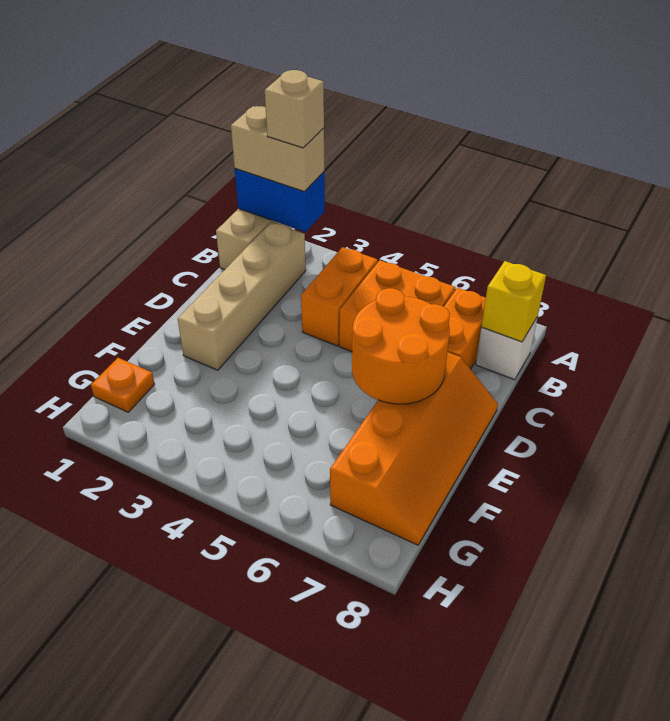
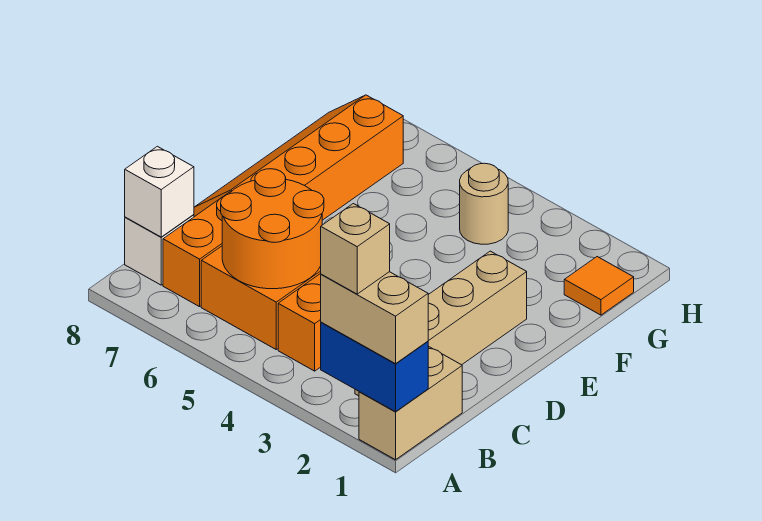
yellow brick B8 level 2 -> white brick B8 level 2
orange round brick D6:E7 level 2 -> orange round brick B5:C6 level 2
orange plate G1 level 1 -> orange tile G1 level 1
none -> tan round brick G4 level 1

